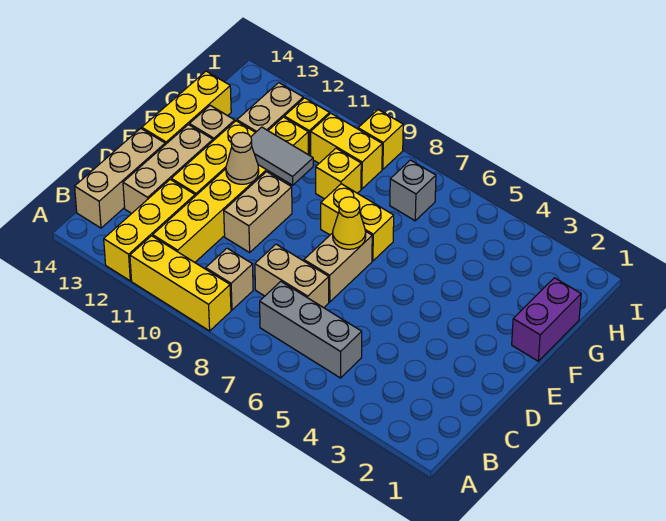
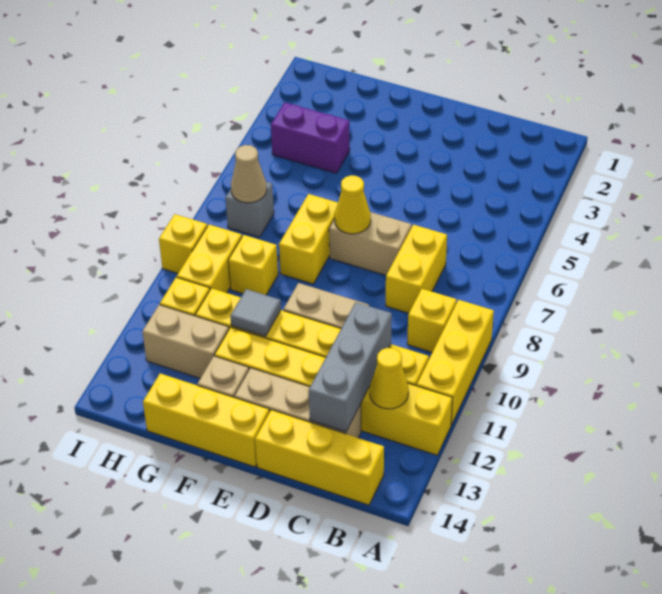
grey brick B5:B7 level 1 -> grey brick C11:C13 level 2
tan brick B9 level 1 -> yellow brick B9 level 1
none -> yellow cone B12 level 2
tan brick B14:D14 level 1 -> yellow brick B14:D14 level 1
tan brick C7:C8 level 1 -> yellow brick C7:C8 level 1
tan cone E11 level 2 -> tan cone H7 level 2
purple brick F1:G1 level 1 -> purple brick G4:H4 level 1
grey tile F10:F11 level 2 -> grey tile F11 level 2

